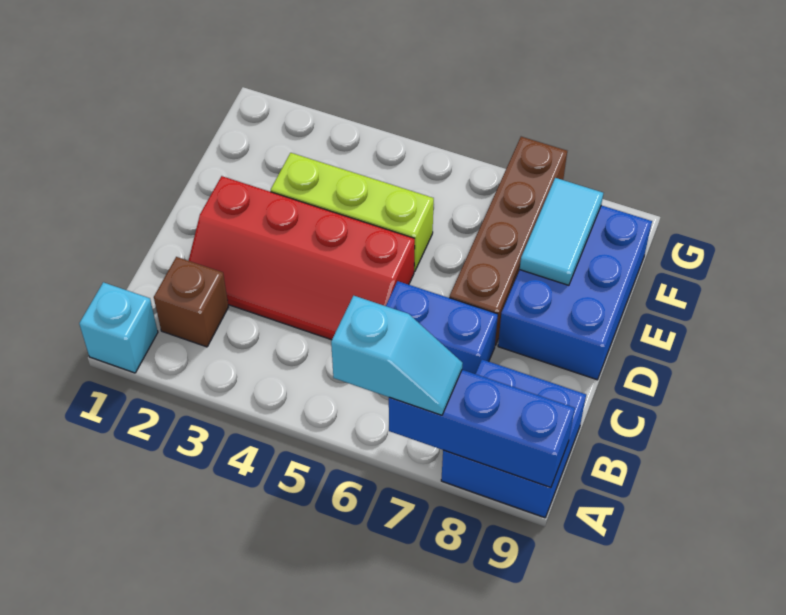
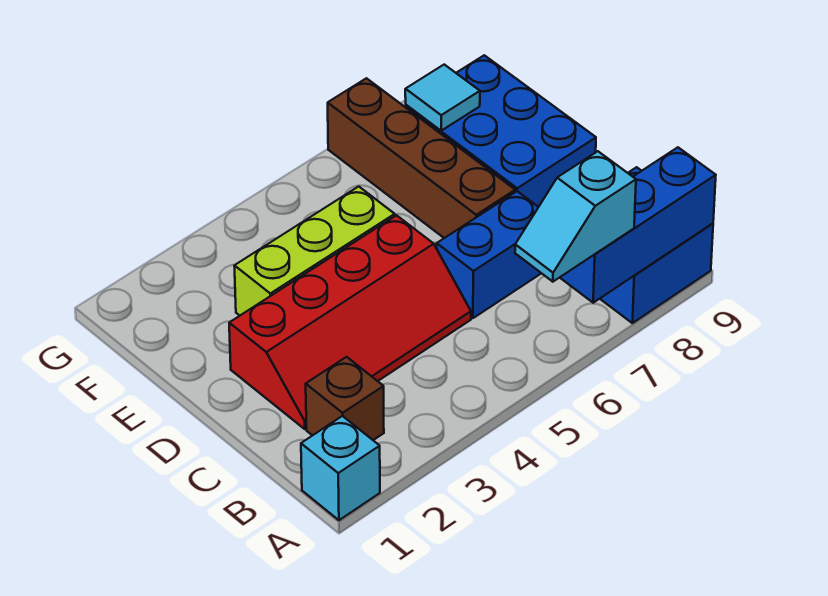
cyan slope A6:A7 level 3 top 6 -> cyan slope A6:A7 level 3 top 7
cyan tile E8:F8 level 2 -> cyan tile F8 level 2

